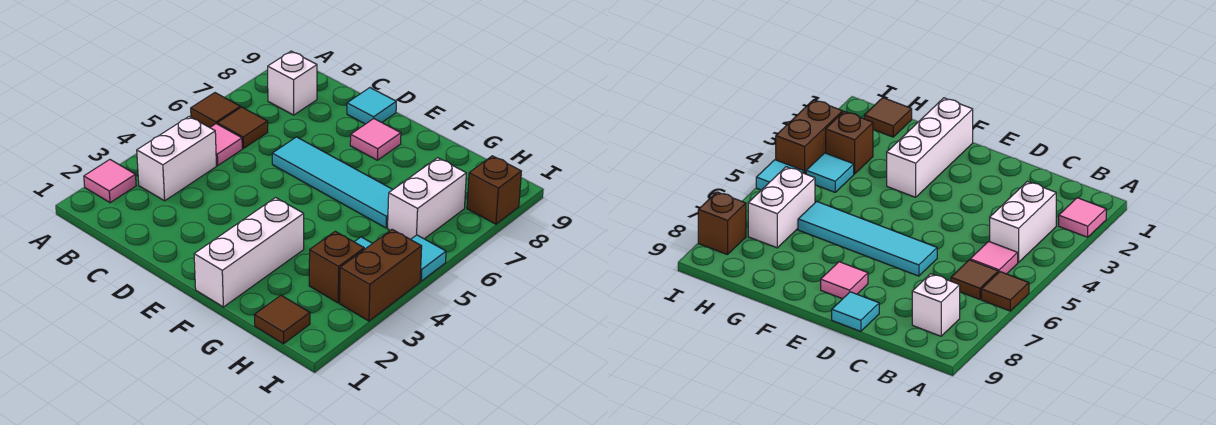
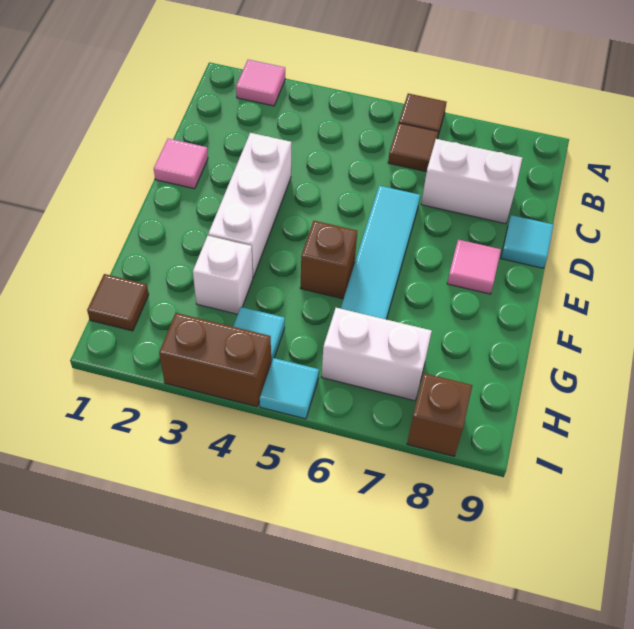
white brick B3:B4 level 1 -> white brick C7:C8 level 1
pink tile B5 level 1 -> pink tile D1 level 1
white brick B8 level 1 -> white brick G3 level 1
white brick F1:F3 level 1 -> white brick D3:F3 level 1
brown brick H3 level 1 -> brown brick F5 level 1

